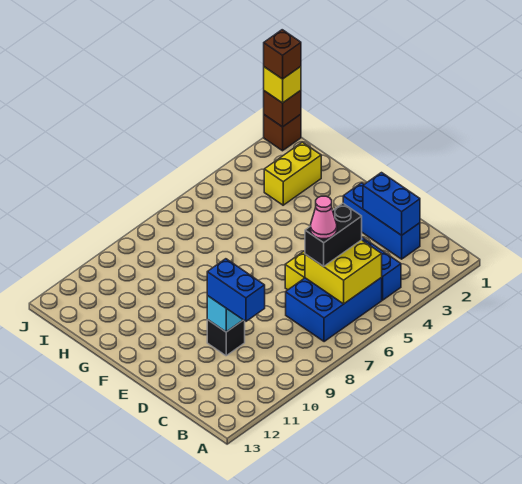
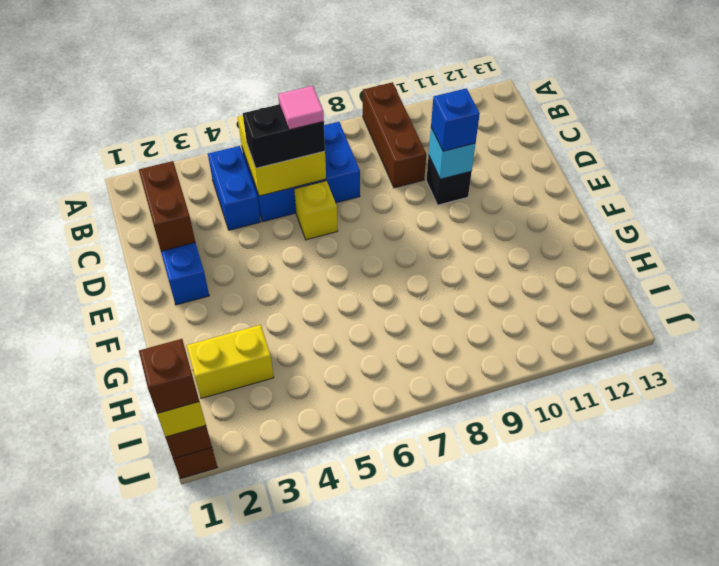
none -> brown brick A9:C9 level 1
blue brick C2:D2 level 2 -> brown brick C2:D2 level 2
pink cone C6 level 4 -> pink tile C6 level 4
blue brick C10:D10 level 3 -> blue brick D10 level 3

